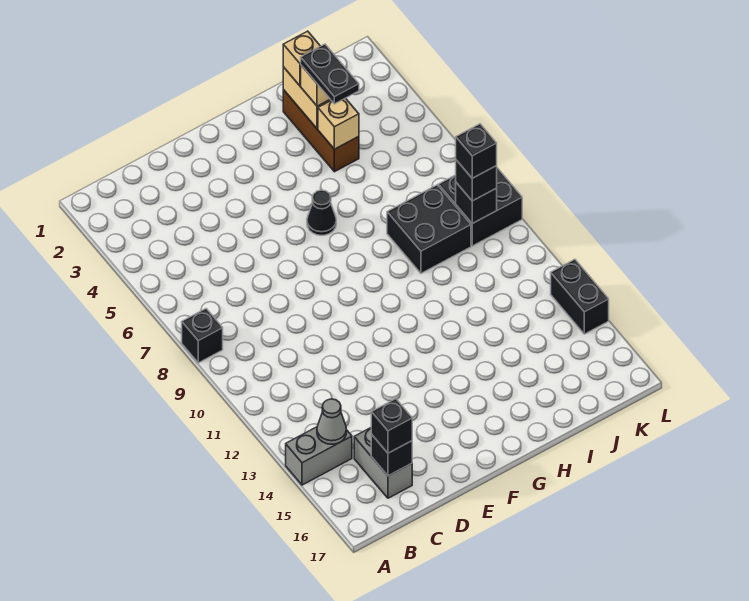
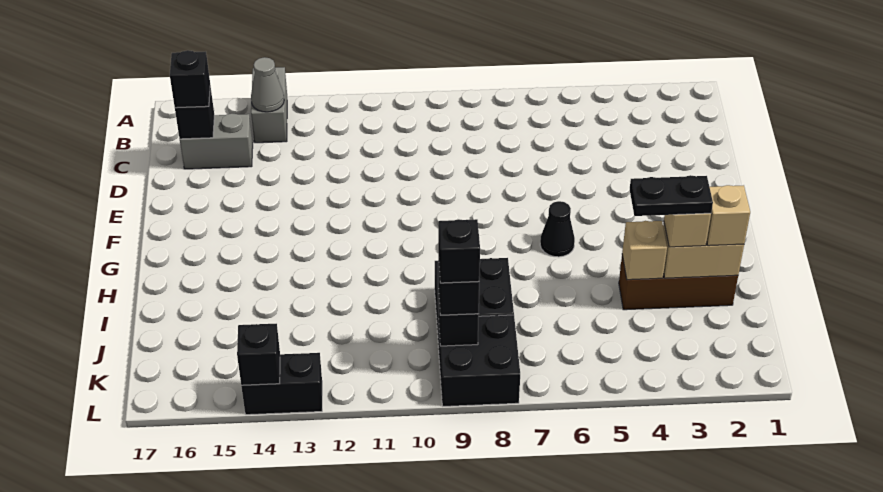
black brick A8 level 1 -> black brick L14 level 2

